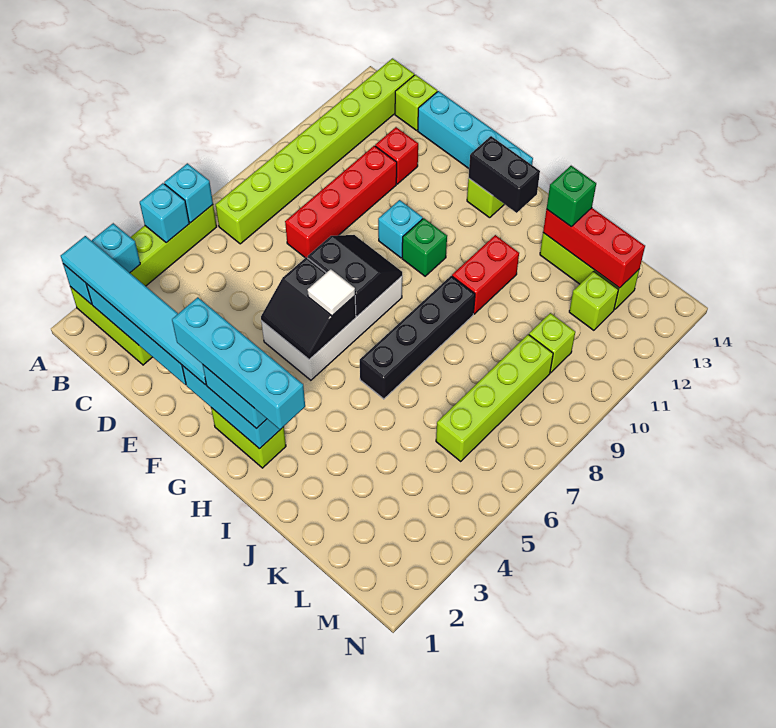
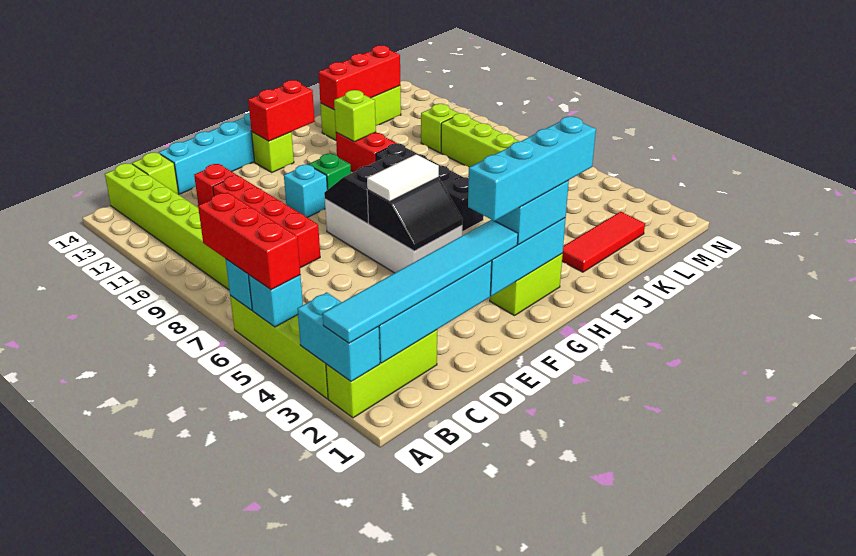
none -> red brick A5:A7 level 3
white tile G6 level 3 -> white tile F6:G6 level 3
black brick G13:H13 level 2 -> red brick G13:H13 level 2
none -> red tile J2:L2 level 1
green brick J13 level 3 -> none
lime brick L12 level 1 -> lime brick I11 level 2

